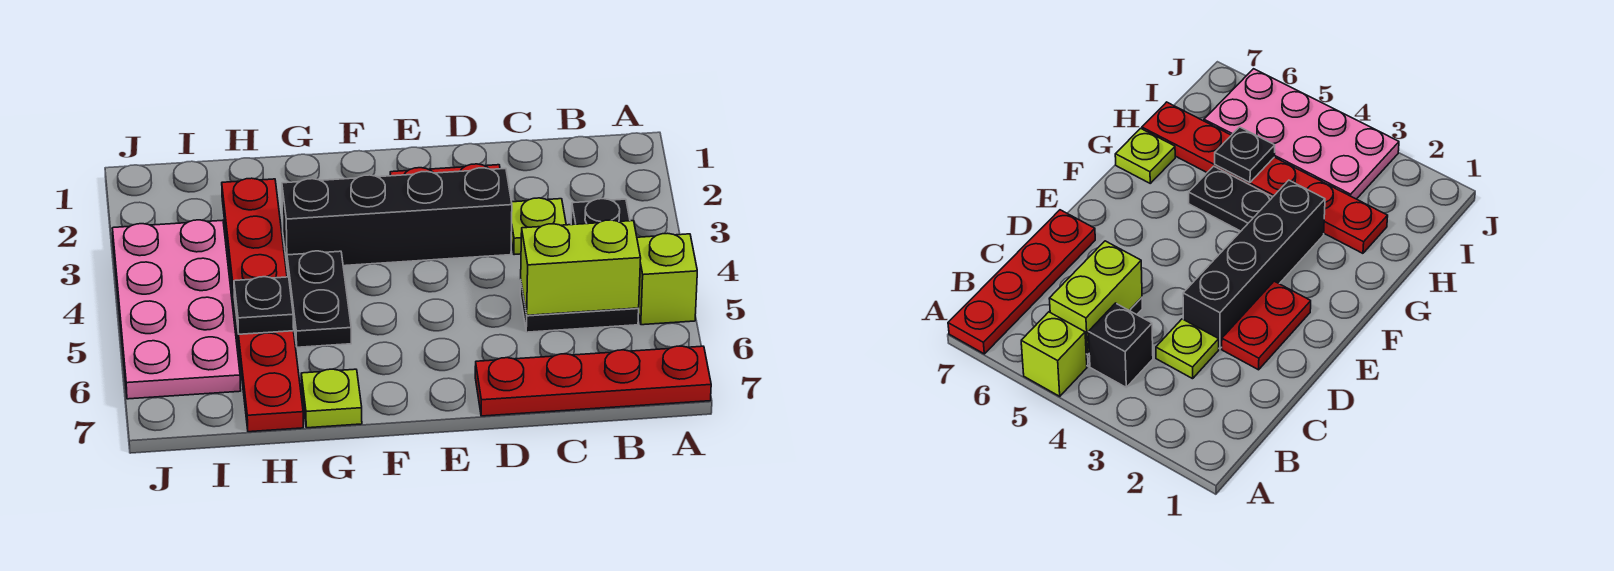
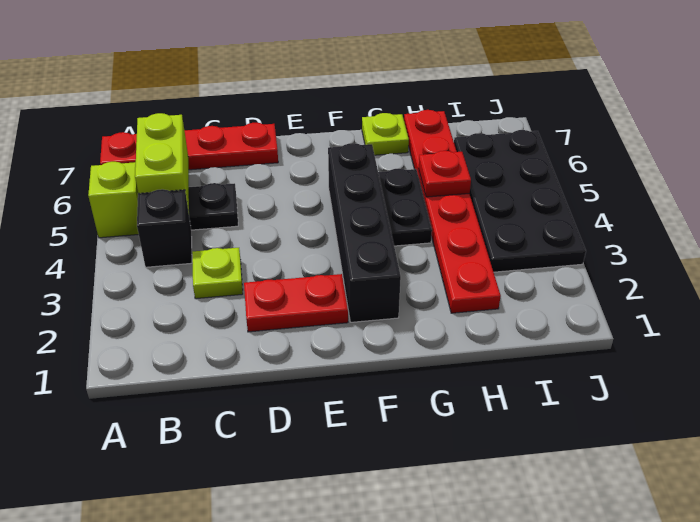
lime brick B5:C5 level 2 -> lime brick B5:B6 level 2
black brick D3:G3 level 1 -> black brick F2:F5 level 1
black plate H5 level 2 -> red plate H5 level 2
pink plate I3:J6 level 1 -> black plate I3:J6 level 1

